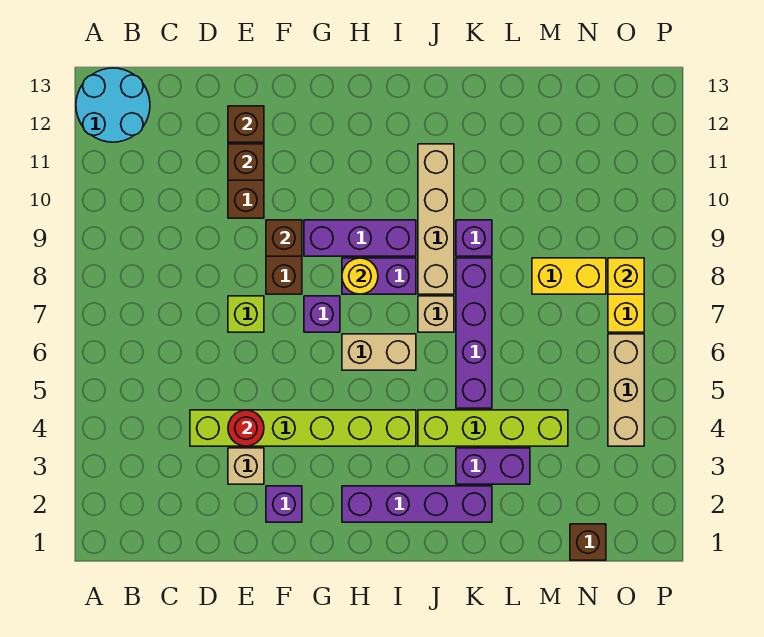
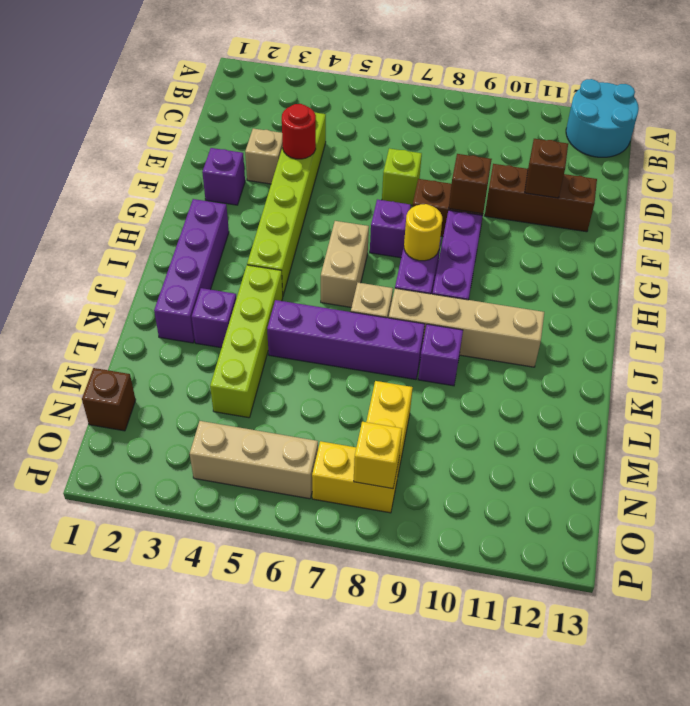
brown brick E12 level 2 -> none
purple brick K3:L3 level 1 -> purple brick K3 level 1

